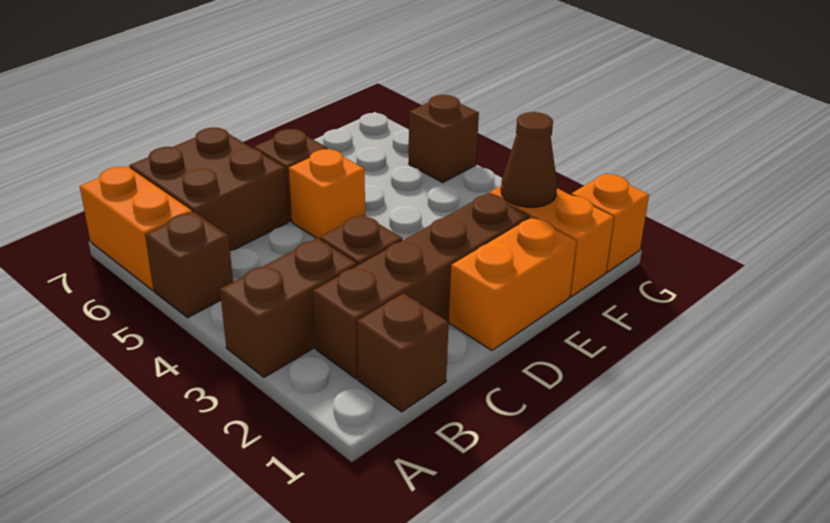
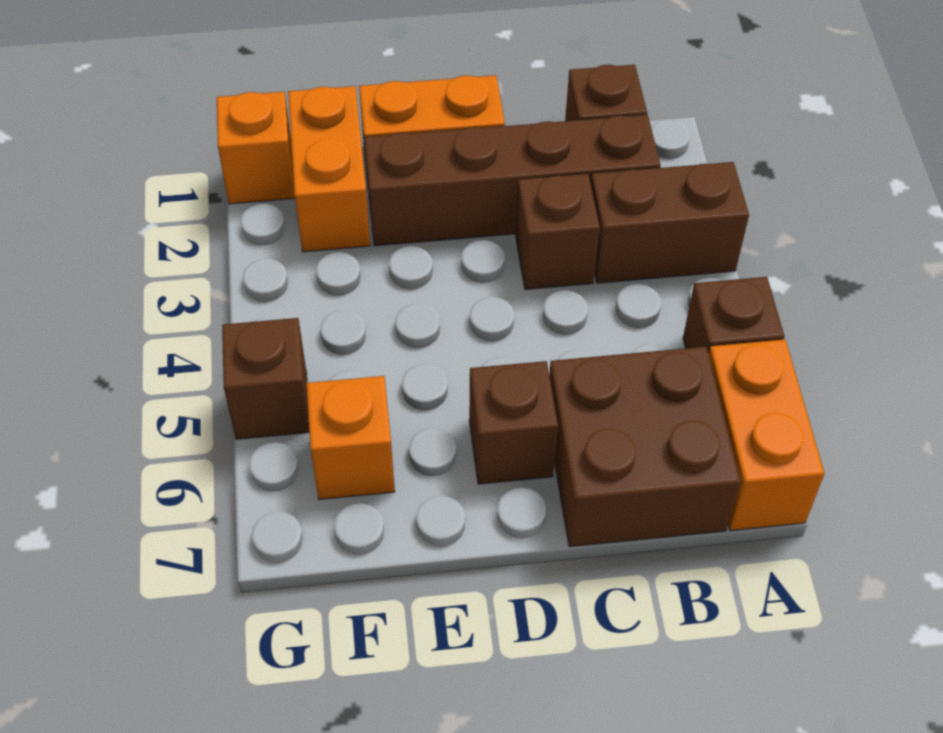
orange brick D5 level 1 -> orange brick F6 level 1
brown cone F2 level 2 -> none

